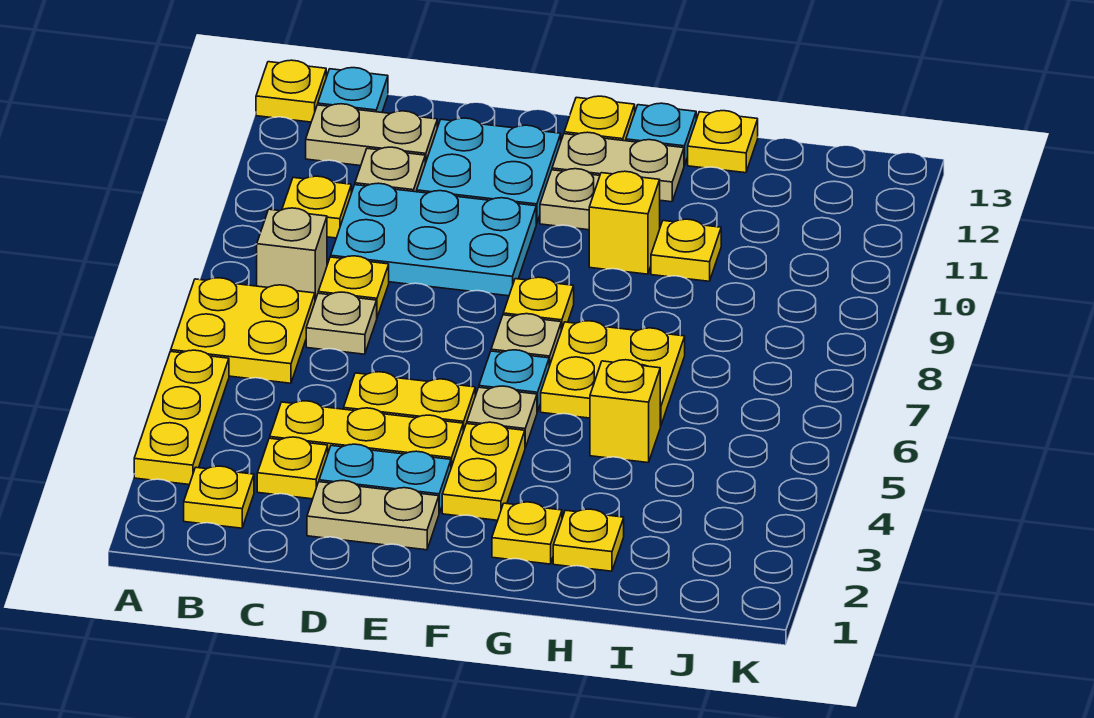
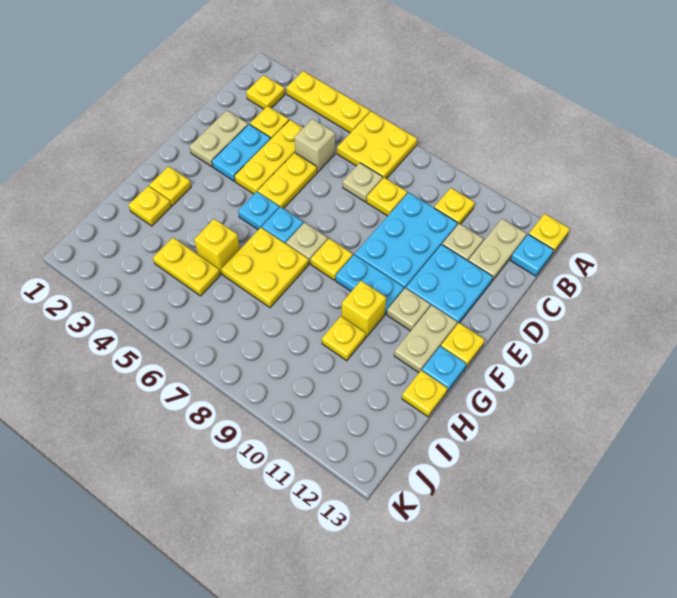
tan brick B8 level 1 -> tan brick C5 level 1
yellow plate F3:F4 level 1 -> yellow plate I4:I5 level 1
tan plate F5 level 1 -> cyan plate F5 level 1
none -> cyan plate F9:F10 level 1

